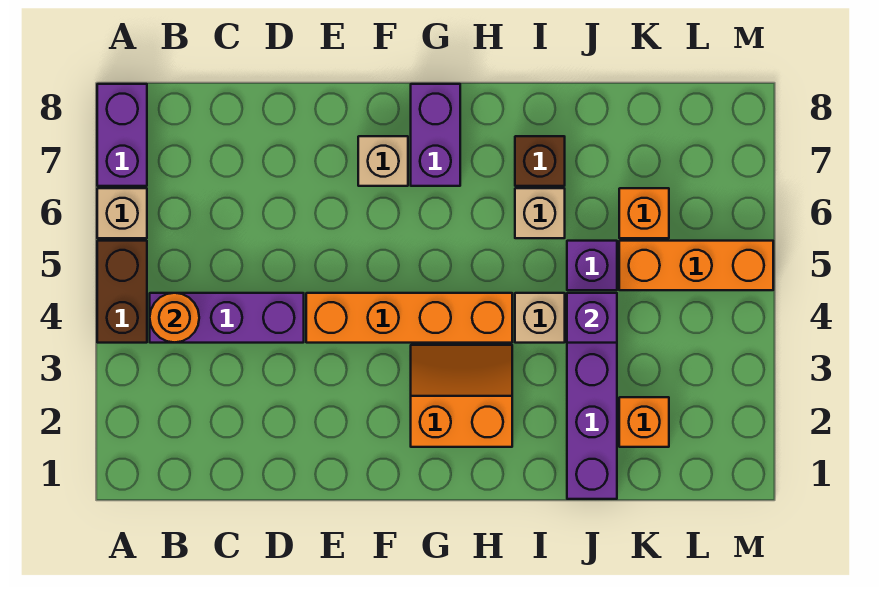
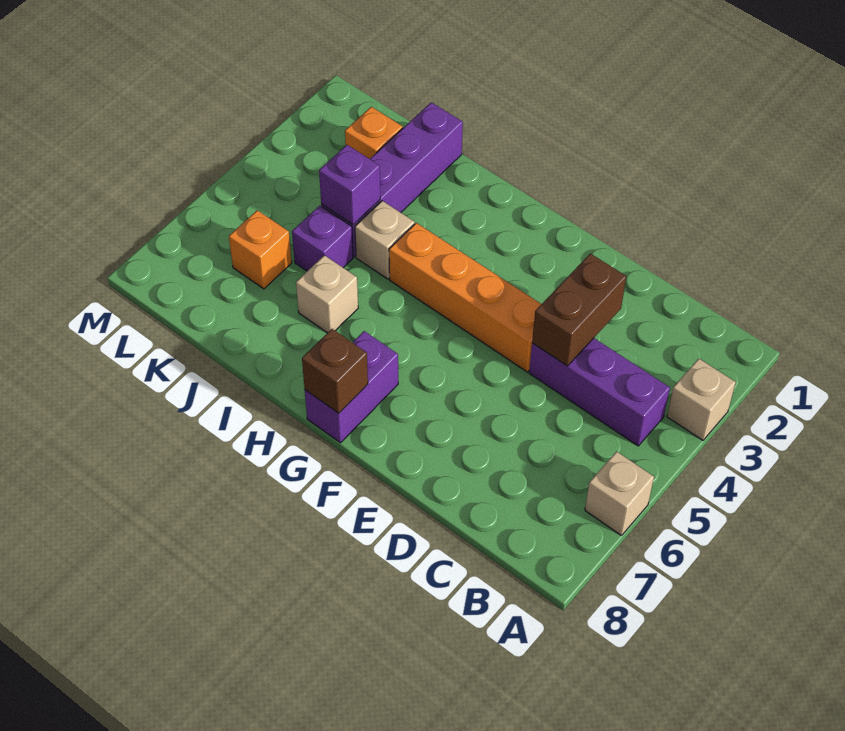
brown brick A4:A5 level 1 -> brown brick D3:D4 level 2
purple brick A7:A8 level 1 -> none
orange round brick B4 level 2 -> none
tan brick F7 level 1 -> tan brick A3 level 1
orange slope G2:H3 level 1 top 2 -> none
brown brick I7 level 1 -> brown brick G8 level 2
orange brick K5:M5 level 1 -> none

